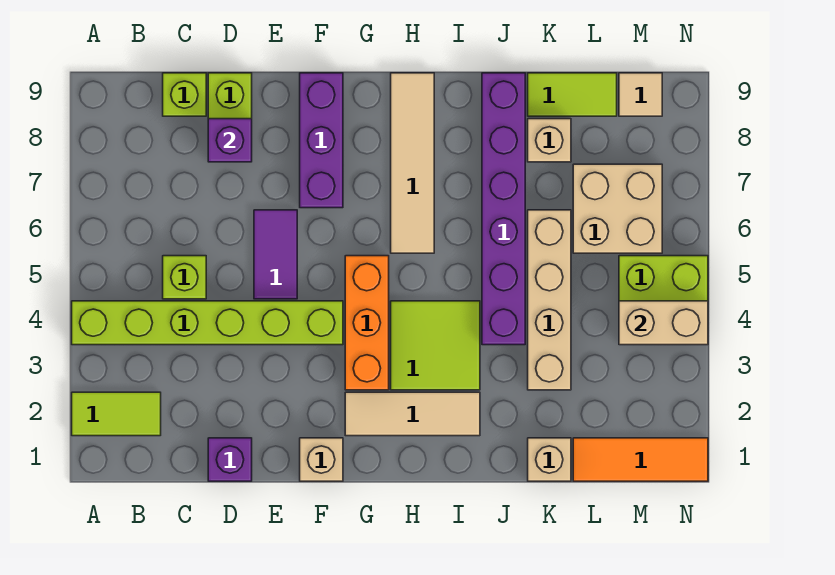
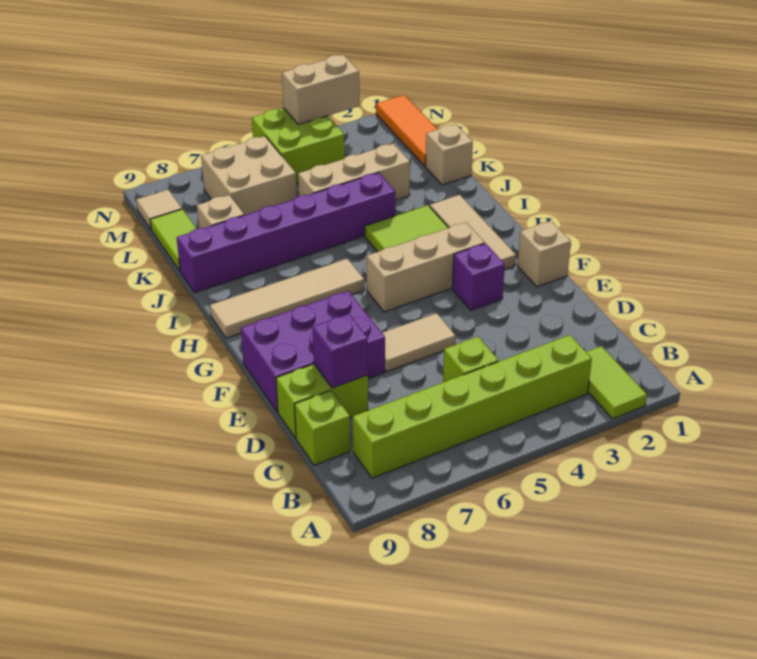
lime brick A4:F4 level 1 -> lime brick B3:B8 level 1
purple brick D1 level 1 -> purple brick F3 level 1
purple tile E5:E6 level 1 -> tan tile E5:E6 level 1
purple brick F7:F9 level 1 -> purple brick E7:F9 level 1
orange brick G3:G5 level 1 -> tan brick G3:G5 level 1
tan brick K3:K6 level 1 -> tan brick K3:K5 level 1
tan brick M4:N4 level 2 -> tan brick N3:N4 level 2

